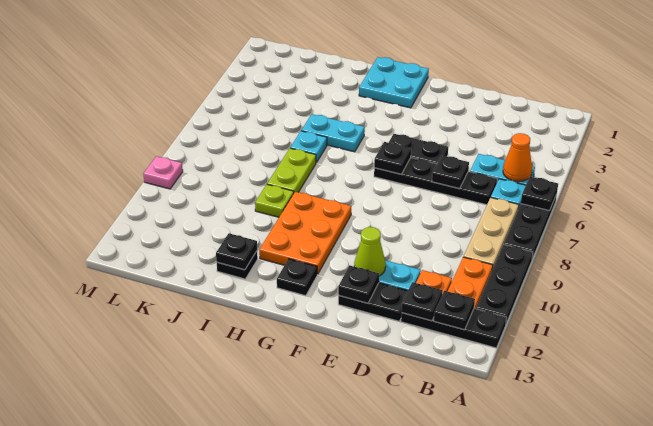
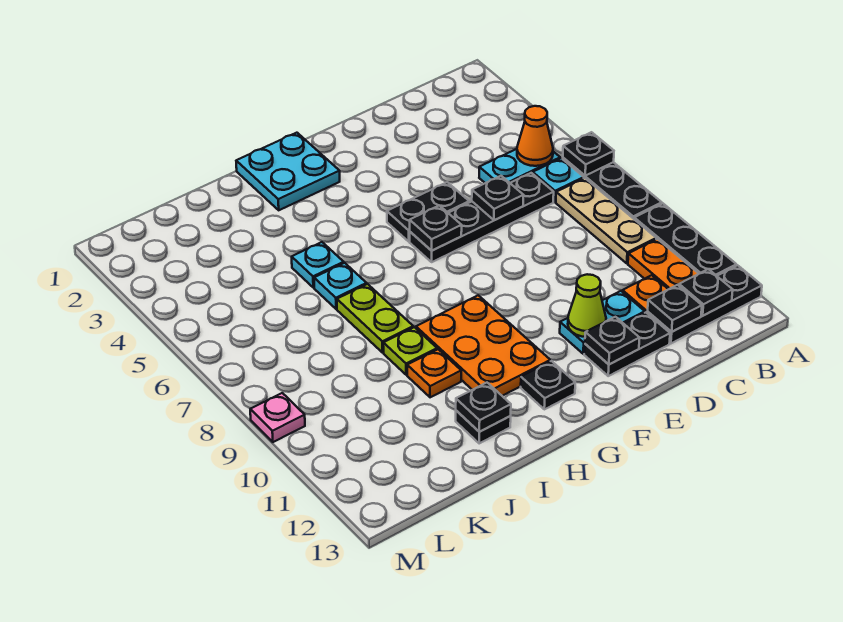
cyan plate H5:I5 level 1 -> cyan plate I5 level 1
none -> orange plate I10 level 1

